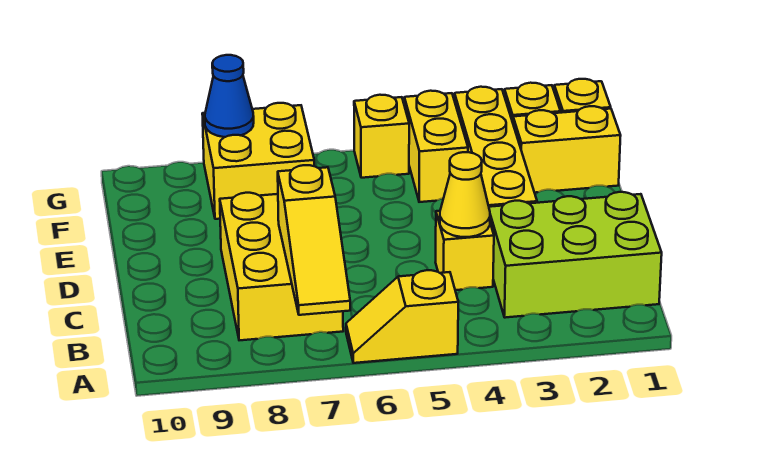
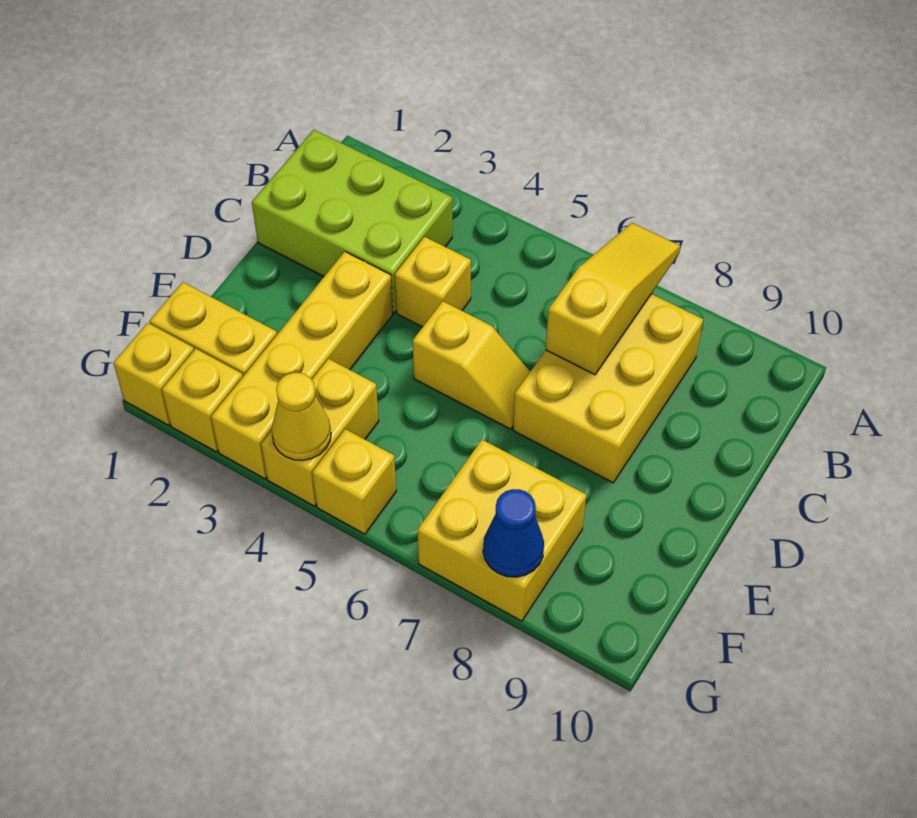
yellow slope A5:A6 level 1 top 5 -> yellow slope D5:D6 level 1 top 5
yellow cone C4 level 2 -> yellow cone G4 level 2

